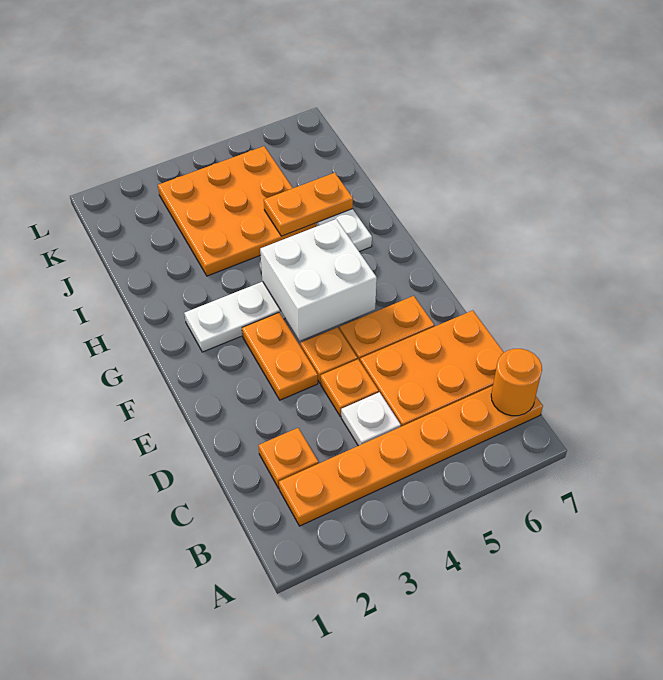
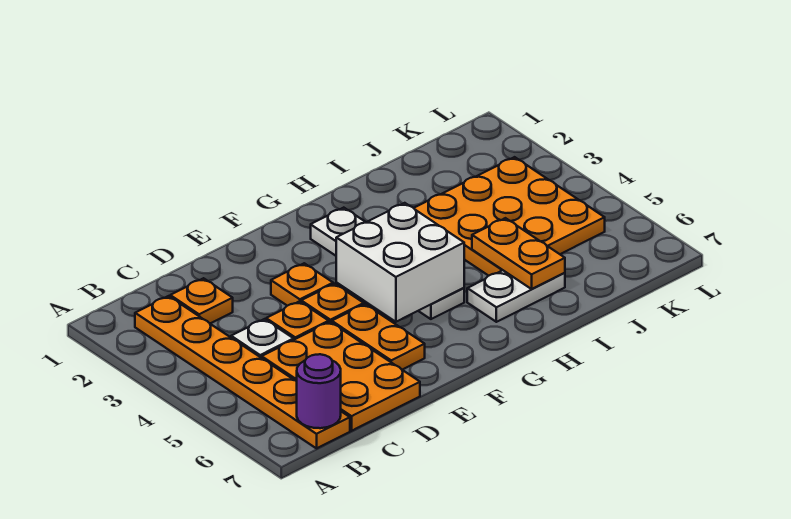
orange round brick B7 level 2 -> purple round brick B7 level 2
orange plate E3:F3 level 1 -> orange plate E3 level 1

